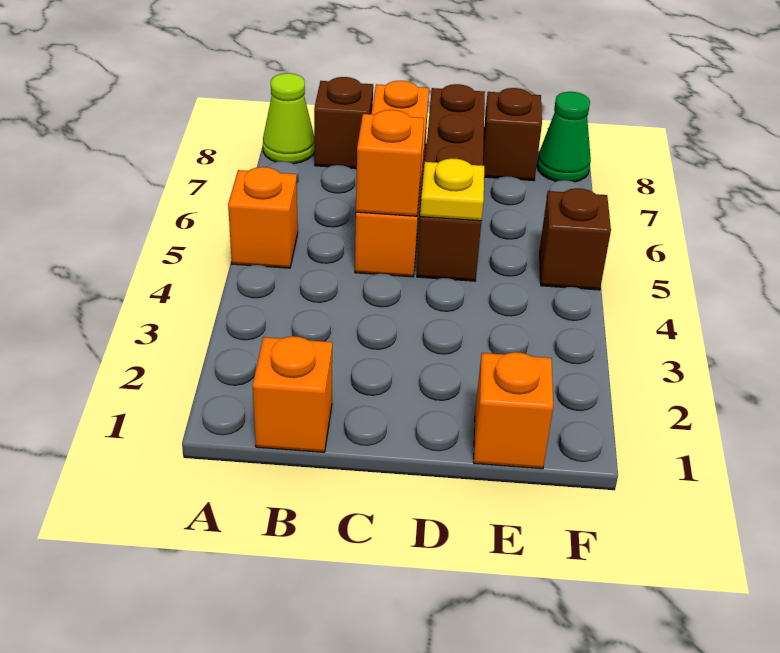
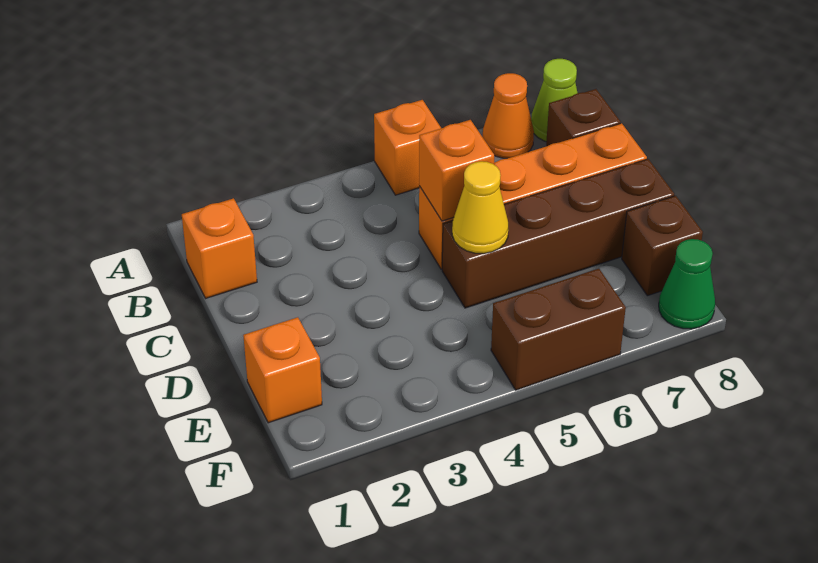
none -> orange cone A7 level 1
yellow plate D5 level 2 -> yellow cone D5 level 2
brown brick F5 level 1 -> brown brick F5:F6 level 1

